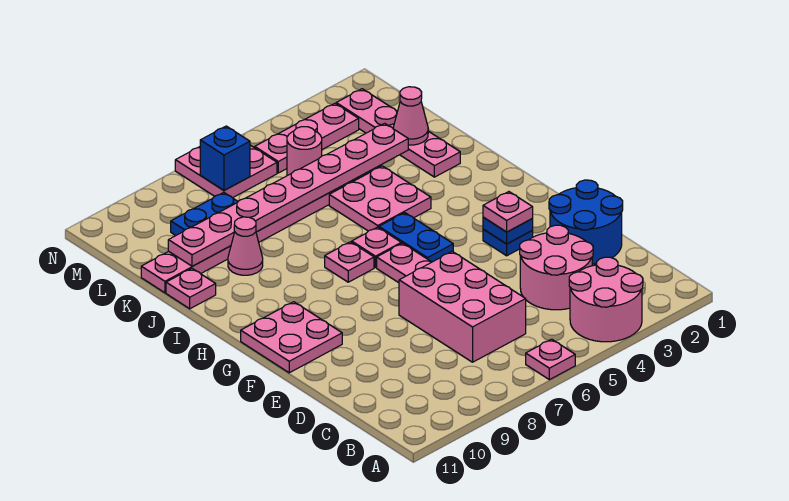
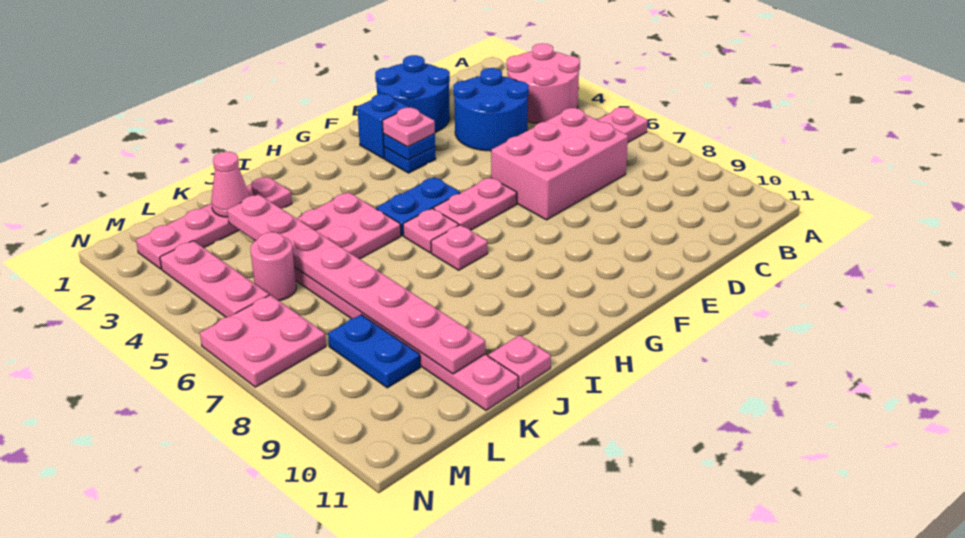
pink round brick C3:D4 level 1 -> blue round brick C3:D4 level 1
pink plate F10:G11 level 1 -> none
pink cone J9 level 1 -> none
blue brick M7 level 2 -> blue brick F2 level 1

